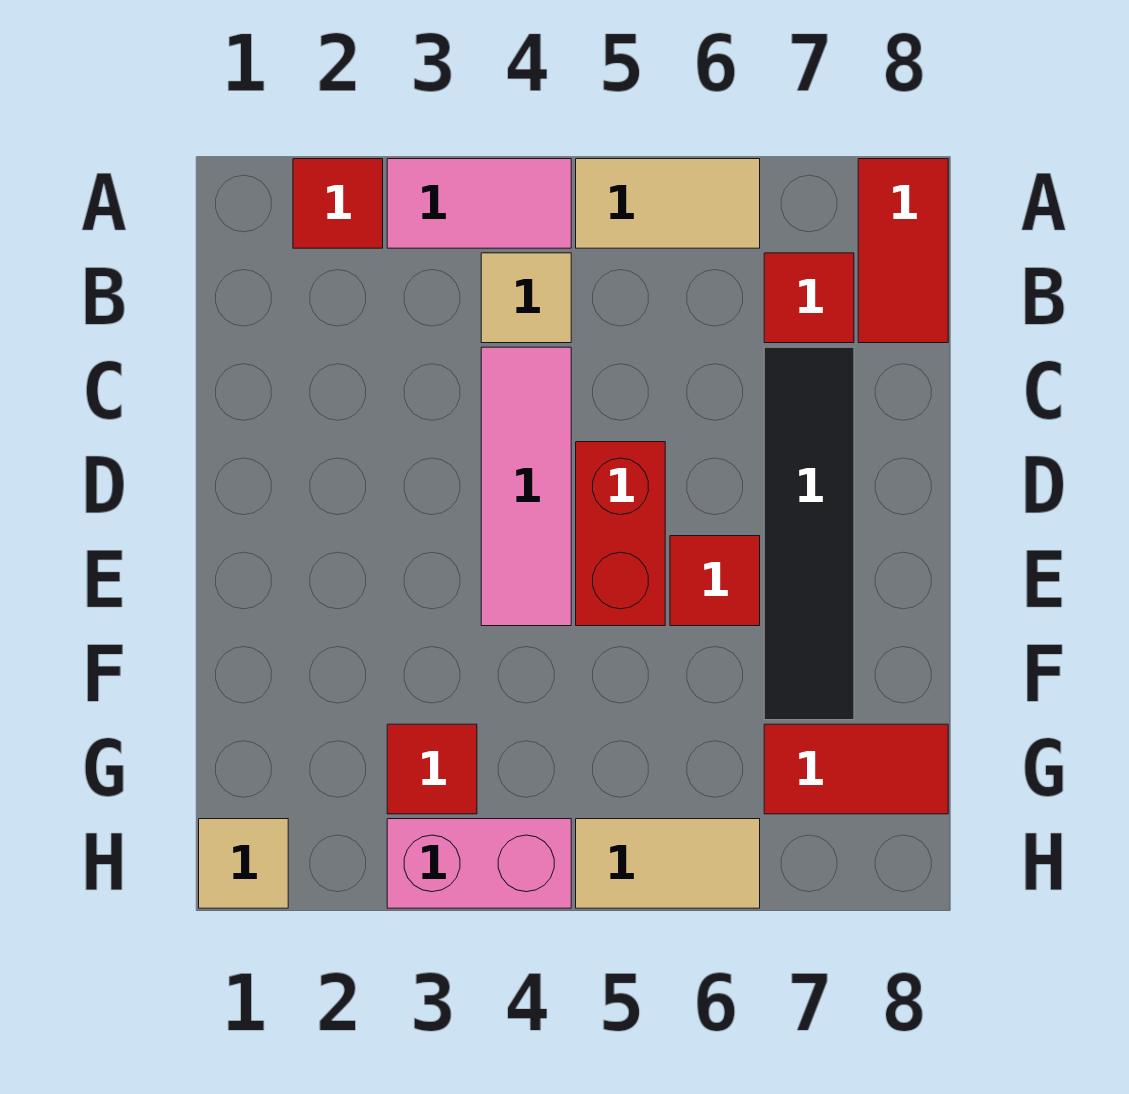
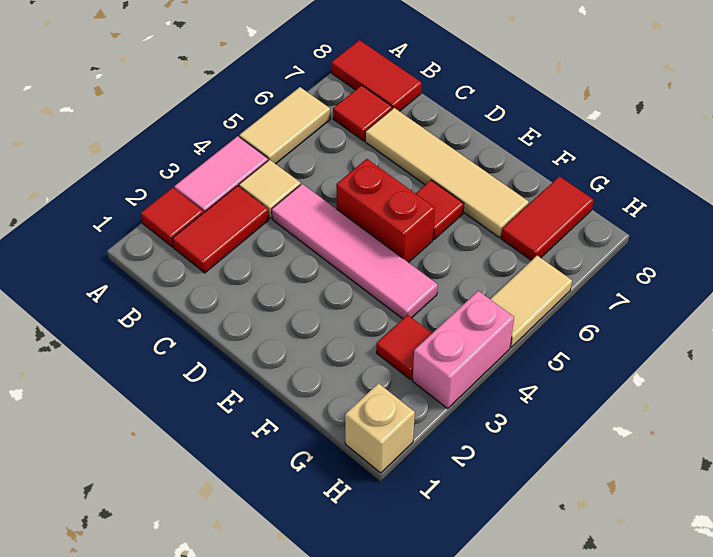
none -> red tile B2:B3 level 1
pink tile C4:E4 level 1 -> pink tile C4:F4 level 1
black tile C7:F7 level 1 -> tan tile C7:F7 level 1
tan tile H1 level 1 -> tan brick H1 level 1

